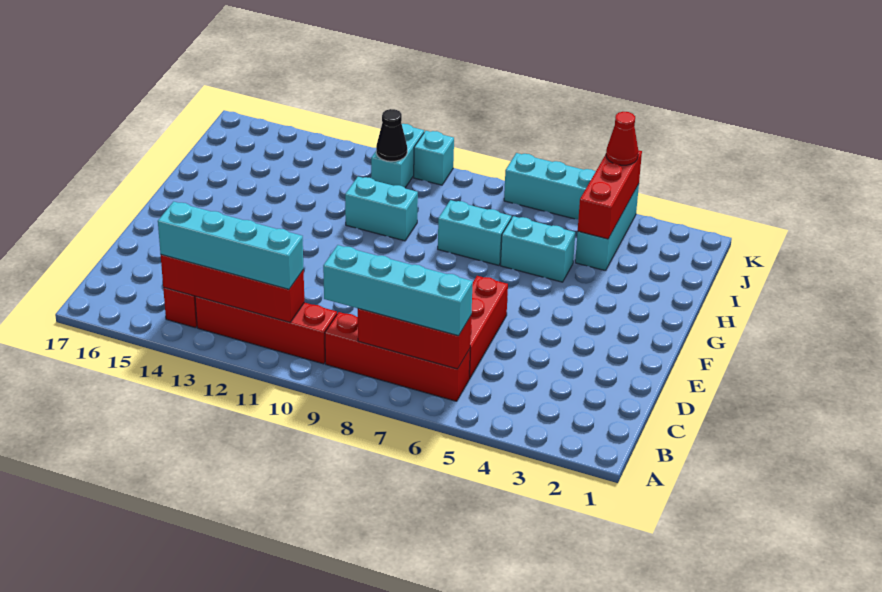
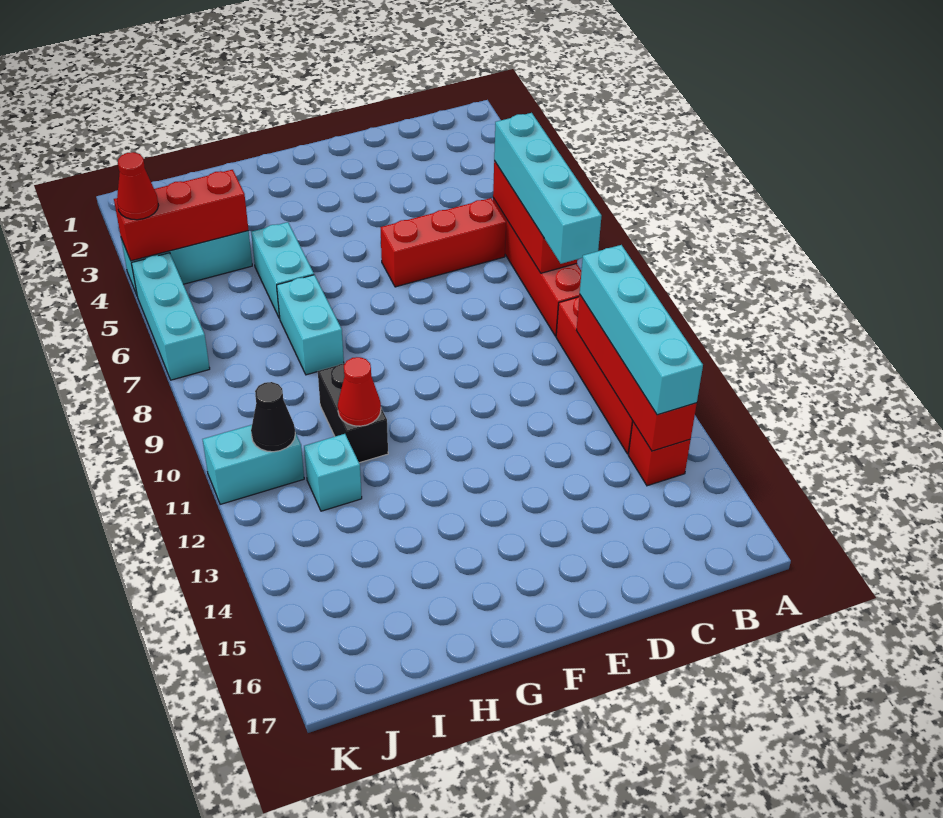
cyan brick H10:H11 level 1 -> black brick H10:H11 level 1
none -> red cone H11 level 2
cyan brick K10 level 1 -> cyan brick I12 level 1

